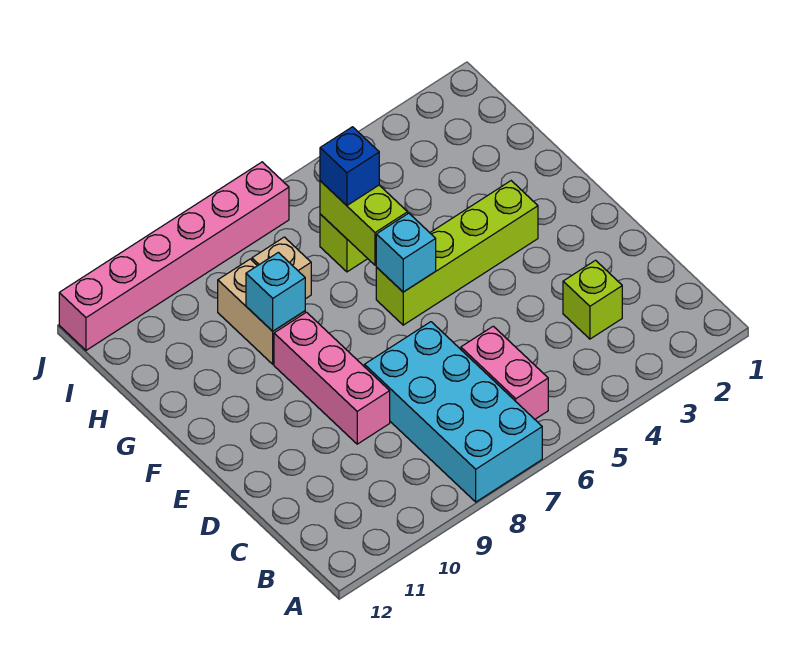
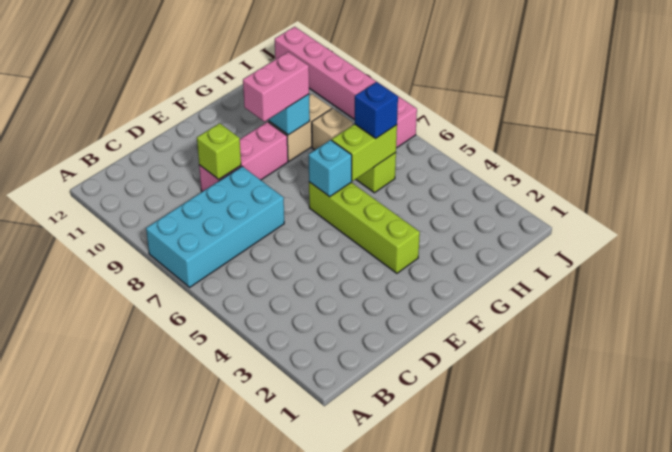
pink brick B6:C6 level 1 -> pink brick F9:G9 level 3
lime brick C3 level 1 -> lime brick D9 level 2

